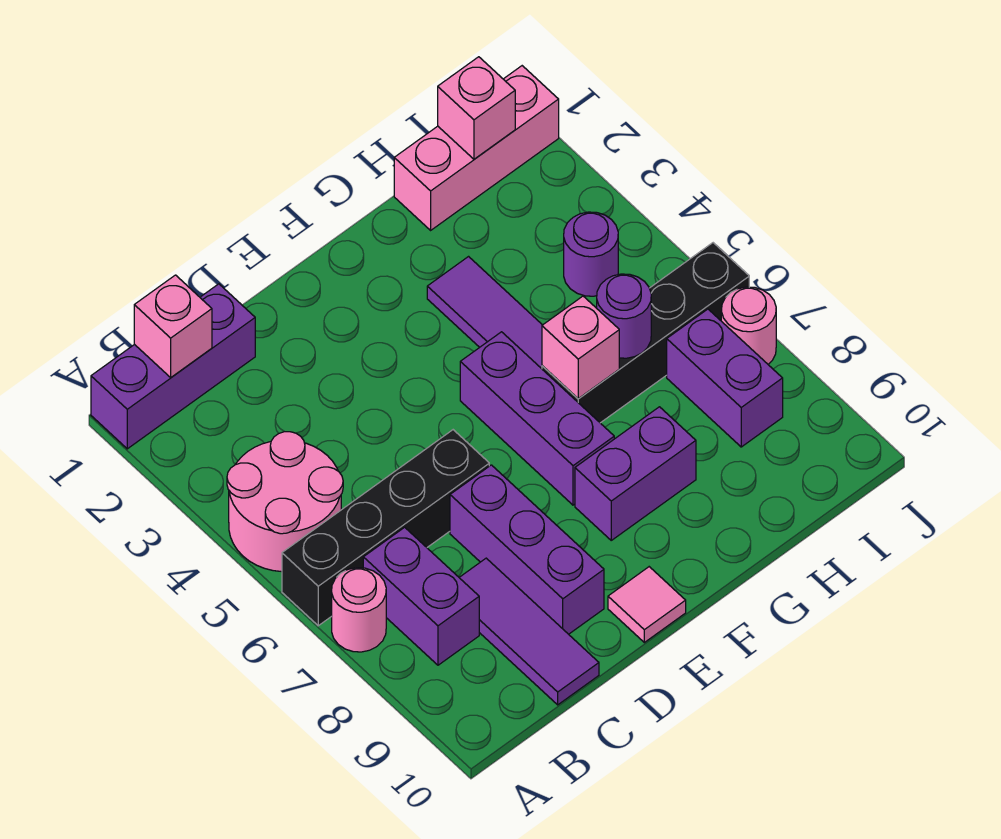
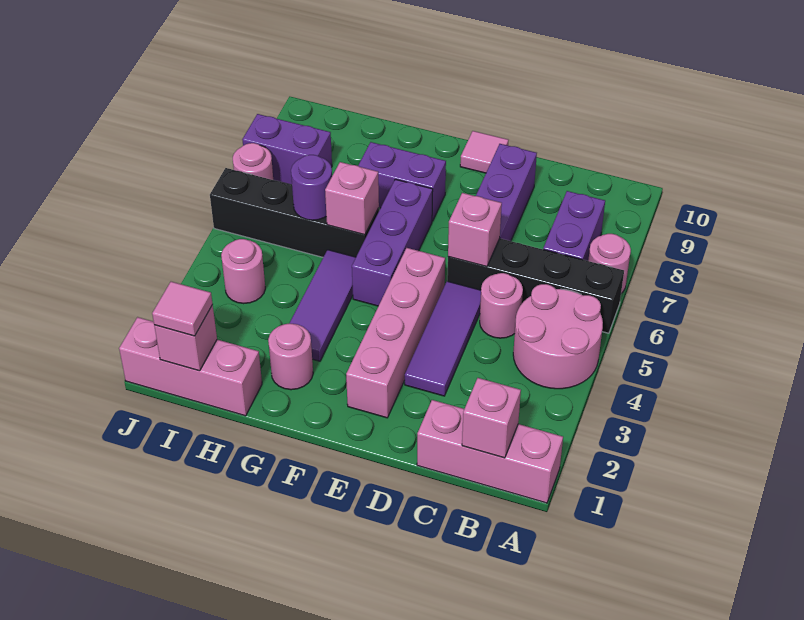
purple brick A1:C1 level 1 -> pink brick A1:C1 level 1
none -> pink round brick C5 level 1
purple tile C8:C10 level 1 -> purple tile D3:D5 level 1
none -> pink brick D6 level 2
none -> pink brick E2:E5 level 1
none -> pink round brick G2 level 1
none -> pink tile I1 level 3
purple round brick I4 level 1 -> pink round brick I4 level 1
purple brick I7:I8 level 1 -> purple brick I8:J8 level 1

